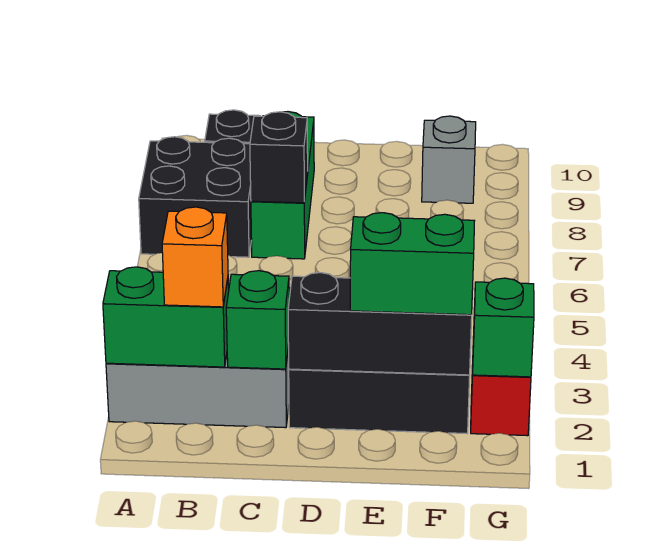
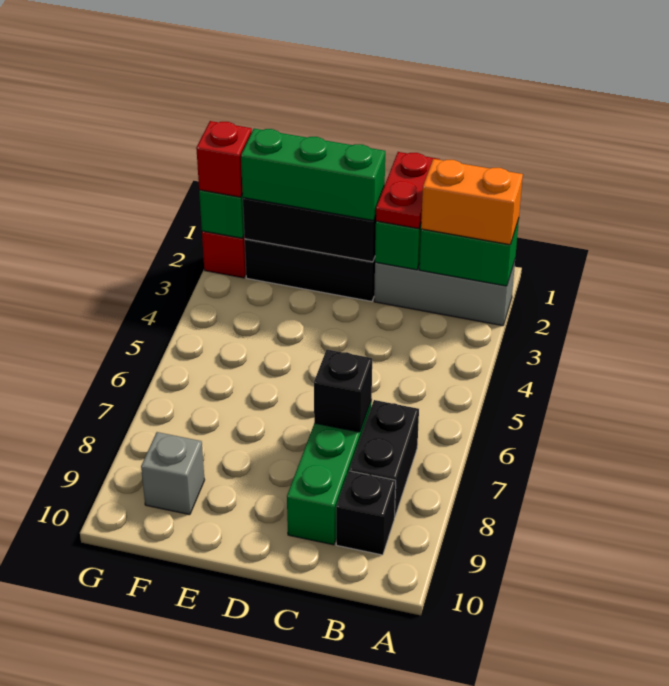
black brick A7:B8 level 1 -> black brick B7:B8 level 1
orange brick B2 level 3 -> orange brick A2:B2 level 3
none -> red plate C1:C2 level 3
green brick E2:F2 level 3 -> green brick D2:F2 level 3
none -> red brick G2 level 3

